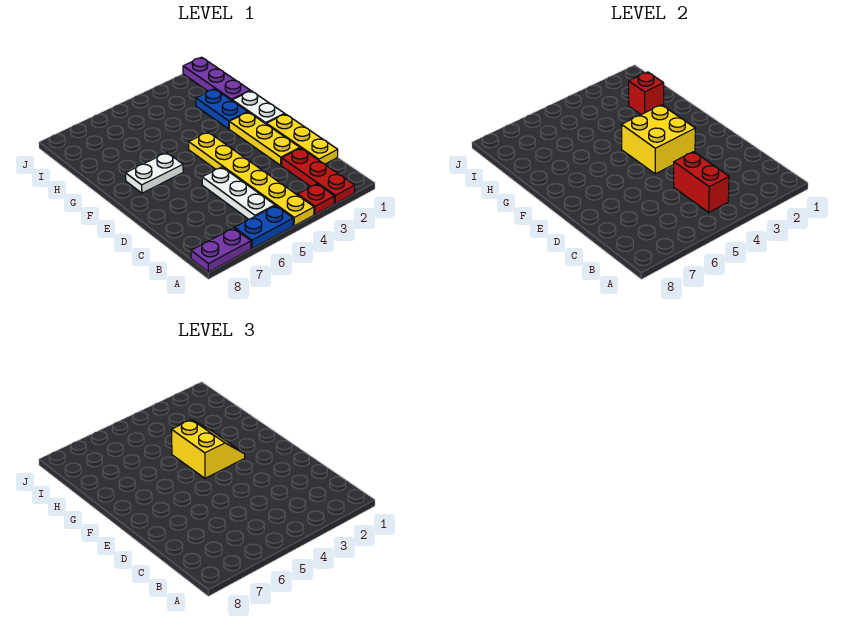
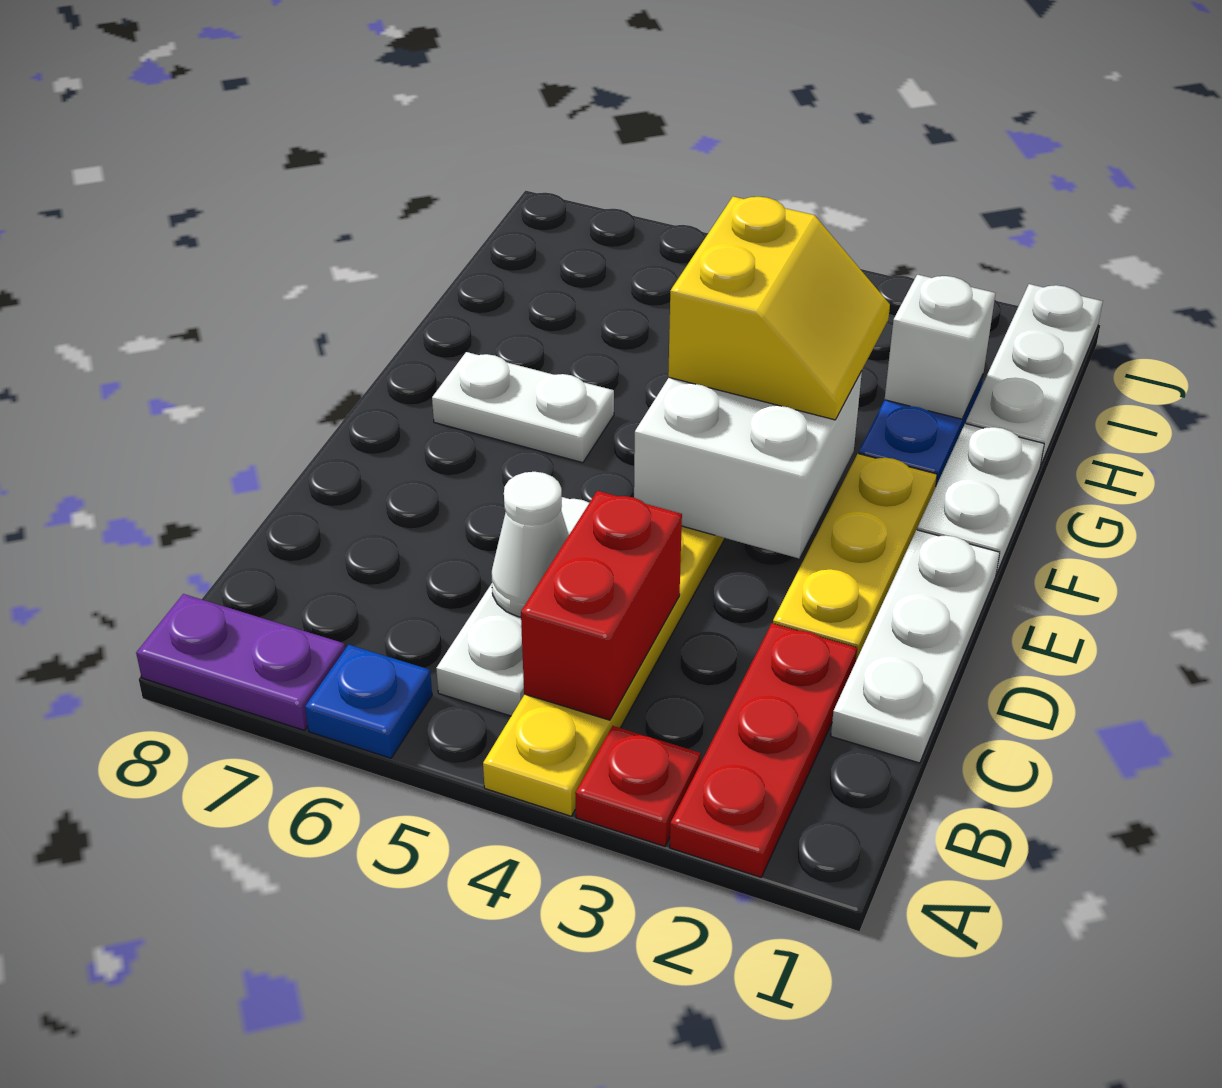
blue plate A5:A6 level 1 -> blue plate A6 level 1
yellow plate C1:E1 level 1 -> white plate C1:E1 level 1
none -> white cone C5 level 2
yellow brick E3:F4 level 2 -> white brick E3:F4 level 2
purple plate H1:J1 level 1 -> white plate H1:J1 level 1
red brick H2 level 2 -> white brick H2 level 2

